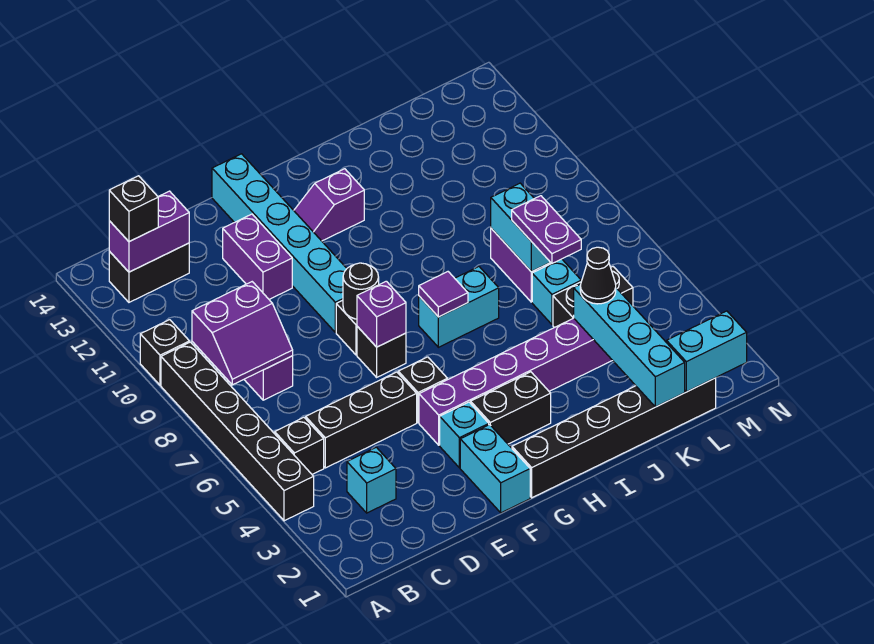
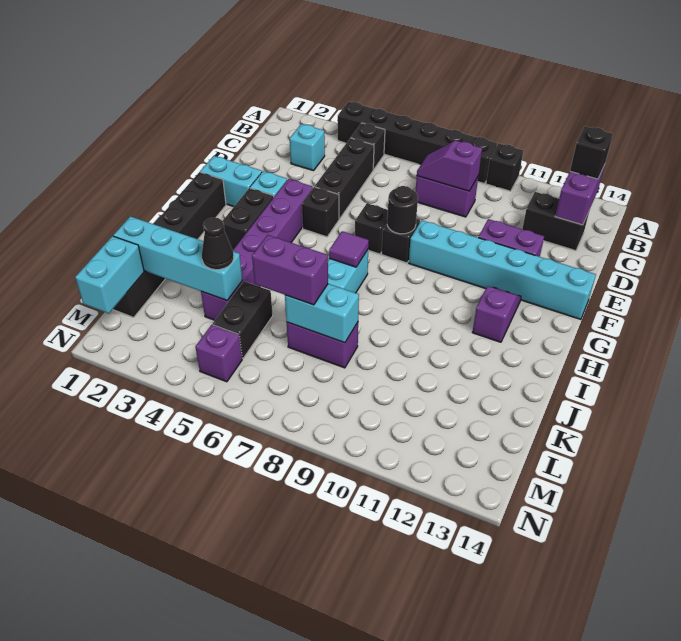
purple slope B8:C9 level 2 top 9 -> purple slope C8:C9 level 2 top 9
black brick B13:C13 level 1 -> black brick C12:C13 level 1
purple brick F7 level 2 -> purple brick M5 level 1
cyan brick K6 level 1 -> none
purple plate K6:K7 level 3 -> purple brick K6:K7 level 3

